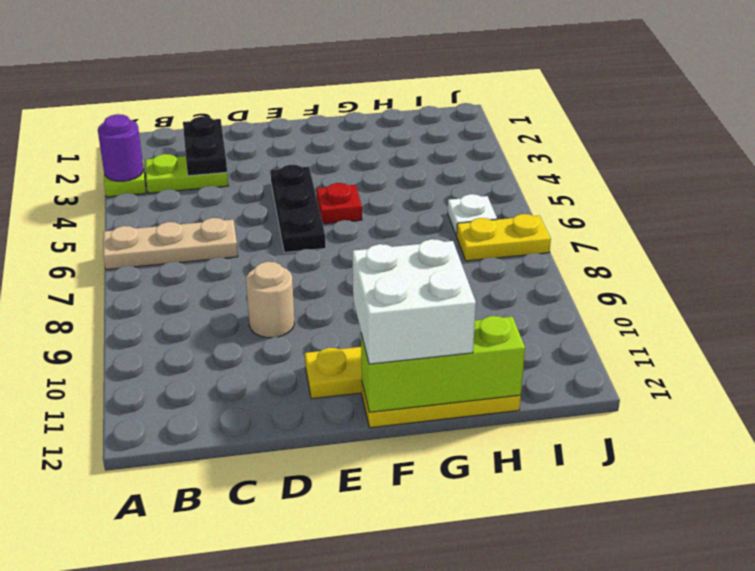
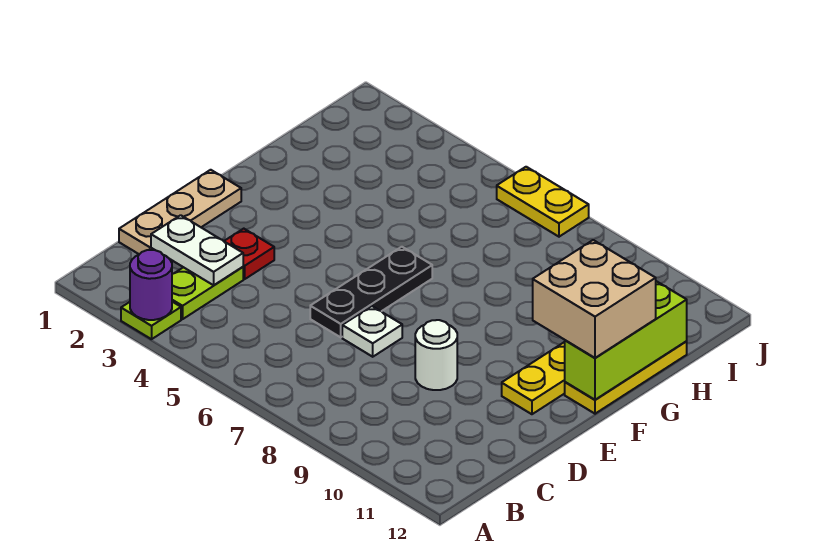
tan plate A6:C6 level 1 -> tan plate C1:E1 level 1
black plate C2:C3 level 2 -> white plate C2:C3 level 2
tan round brick D9 level 1 -> white round brick D9 level 1
black plate E4:E6 level 1 -> black plate D6:F6 level 1
red plate F5 level 1 -> red plate D3 level 1
white brick F11:G12 level 3 -> tan brick F11:G12 level 3
white plate I6 level 1 -> white plate D7 level 1
yellow plate I7:J7 level 1 -> yellow plate J6:J7 level 1

